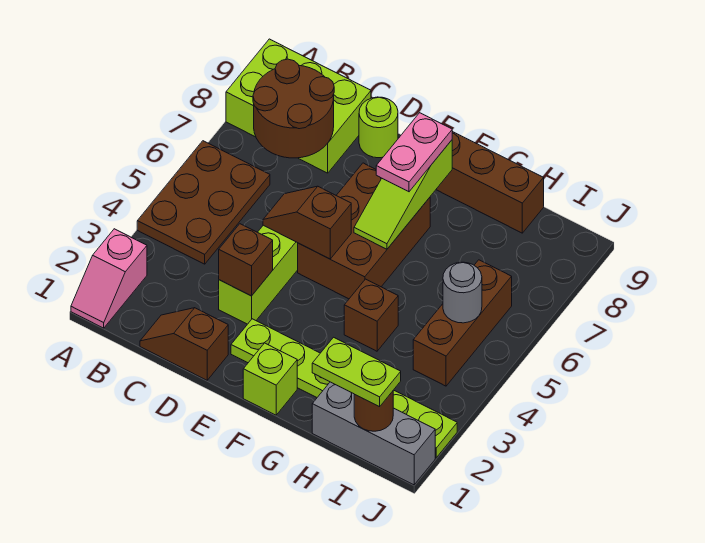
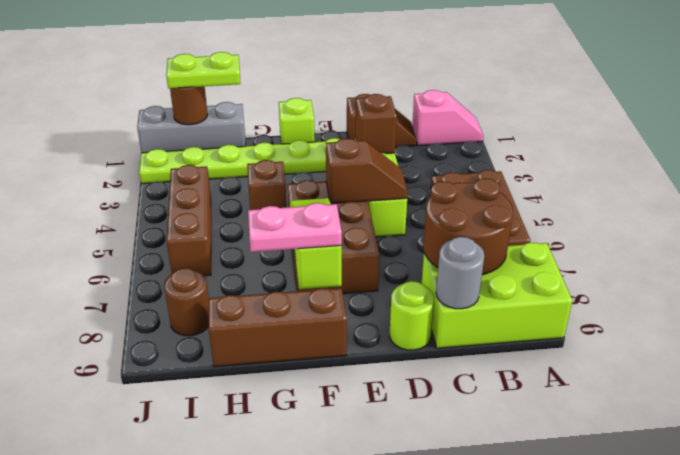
pink slope A1:A2 level 1 top 2 -> pink slope A1:B1 level 1 top B
pink plate F7:F8 level 3 -> pink plate F8:G8 level 3
grey round brick I5 level 2 -> grey round brick C9 level 2
none -> brown round brick I8 level 1

